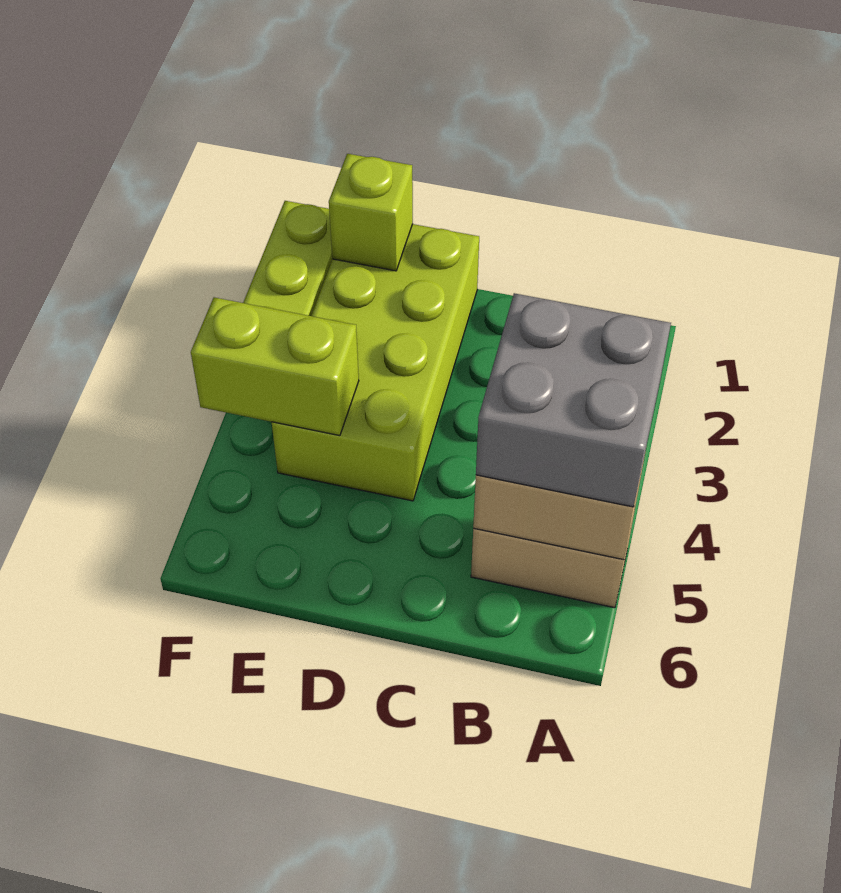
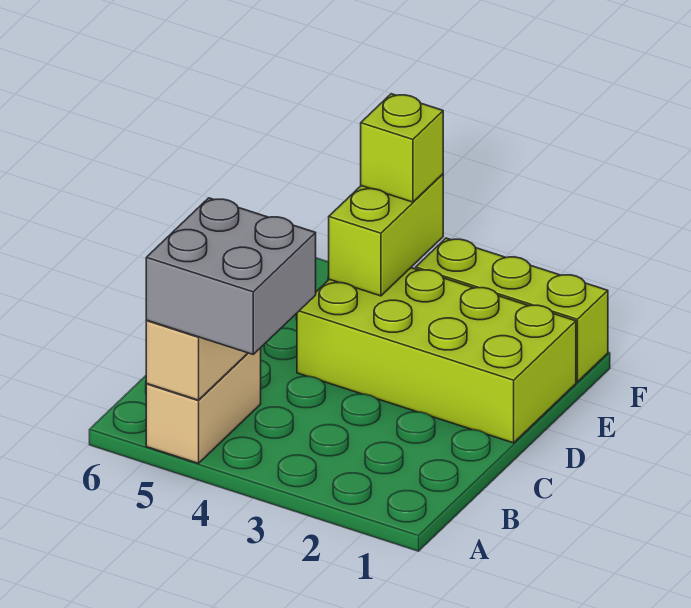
lime brick E1 level 2 -> lime brick F4 level 3

